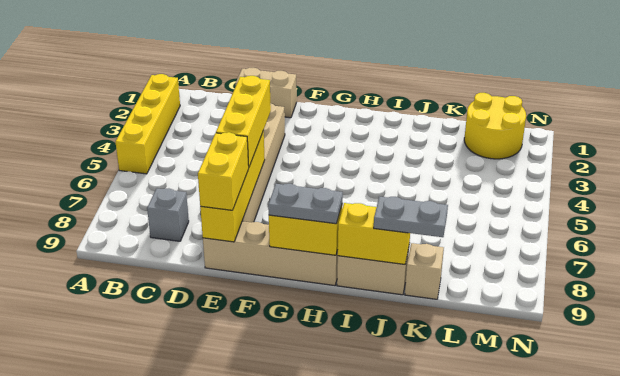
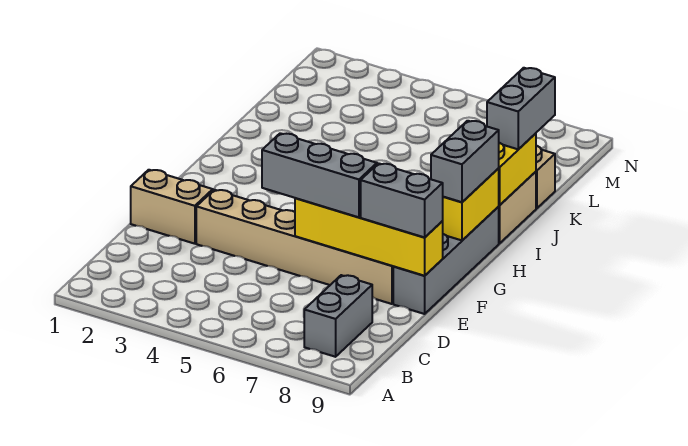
yellow brick A2:A5 level 1 -> none
grey brick C8 level 1 -> grey brick B8:C8 level 1
tan brick D1:E1 level 1 -> tan brick E1:E2 level 1
yellow brick E5:E7 level 3 -> grey brick E5:E7 level 3
yellow brick E8:E9 level 3 -> grey brick E8:E9 level 3
tan brick E9:H9 level 1 -> grey brick E9:H9 level 1
grey plate G9:H9 level 3 -> grey brick G9:H9 level 3
grey plate J9:K9 level 3 -> grey brick J9:K9 level 3
yellow round brick L1:M2 level 1 -> none

